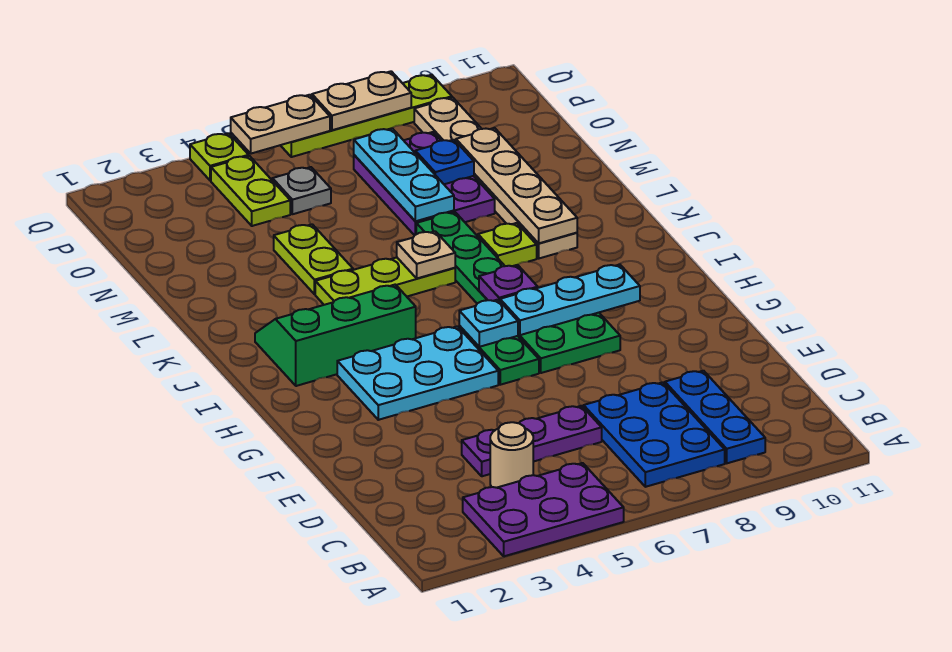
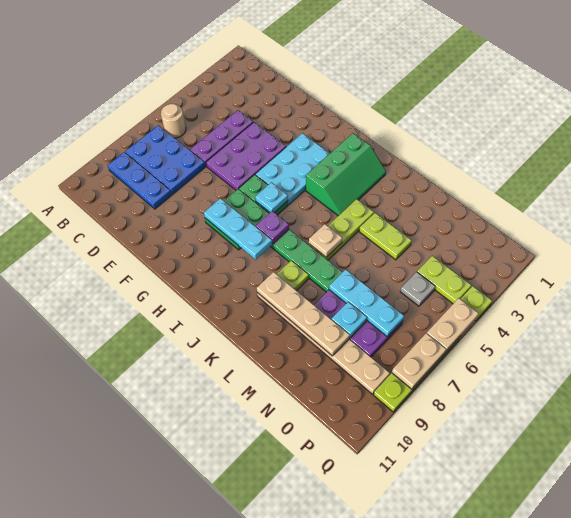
purple plate A3:B5 level 1 -> purple plate E4:F6 level 1
tan round brick C4 level 1 -> tan round brick B6 level 1
cyan plate H7:H9 level 2 -> cyan plate G8:I8 level 2
blue plate N8 level 2 -> cyan plate N8 level 2

